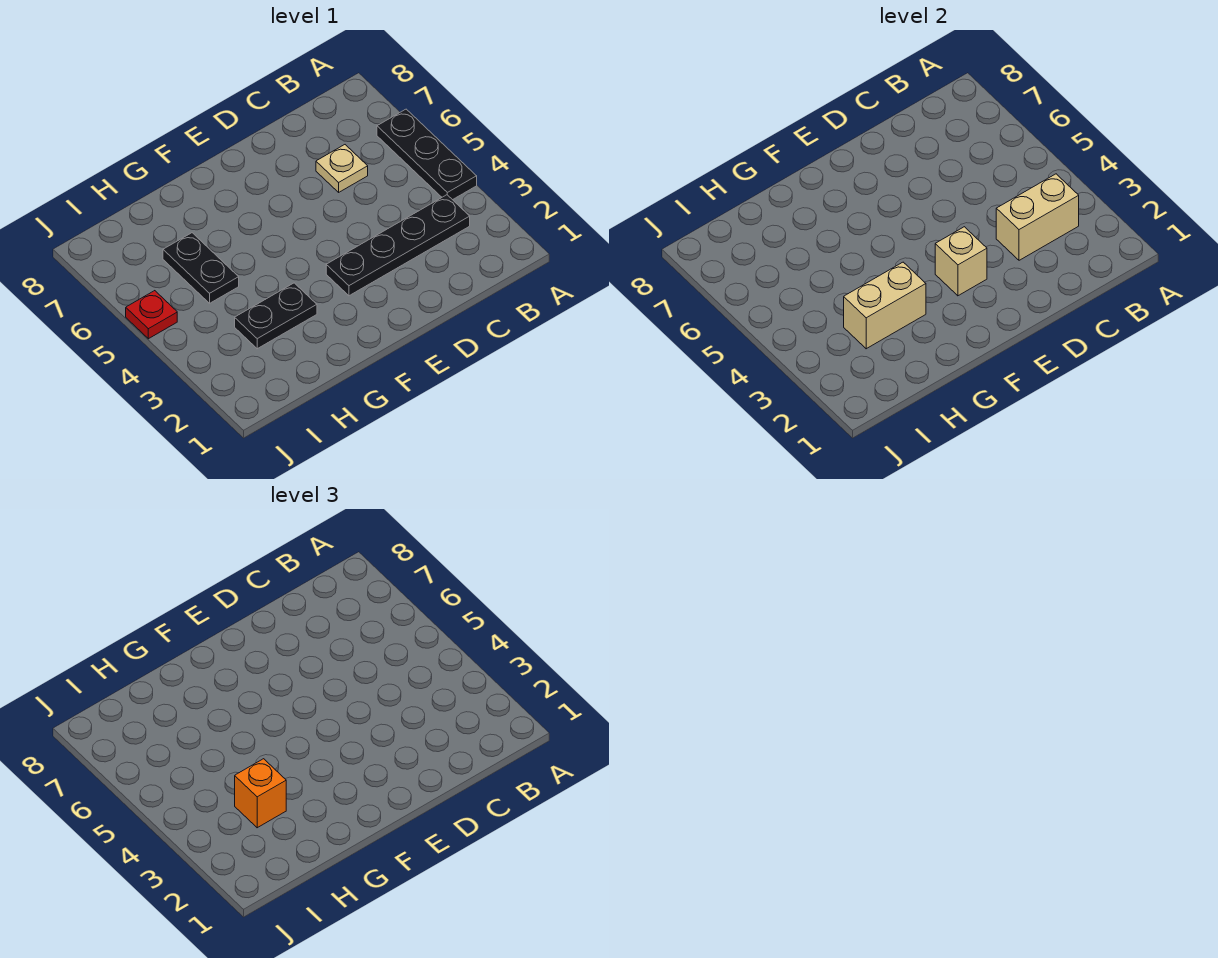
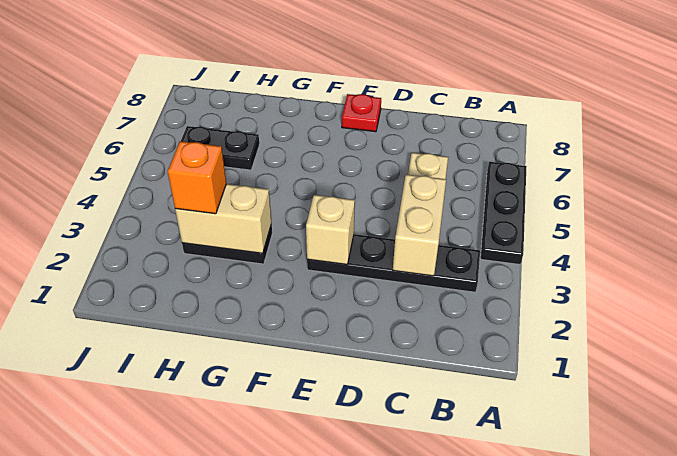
tan brick B3:C3 level 2 -> tan brick C3:C4 level 2
black plate H5:H6 level 1 -> black plate H6:I6 level 1
red plate J5 level 1 -> red plate E8 level 1

